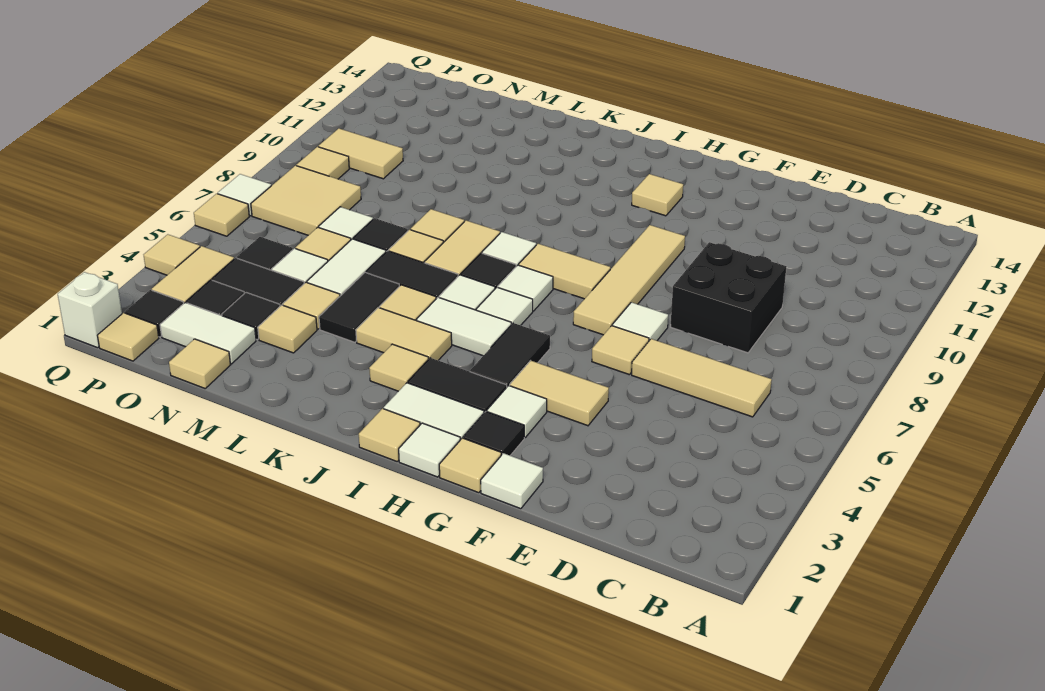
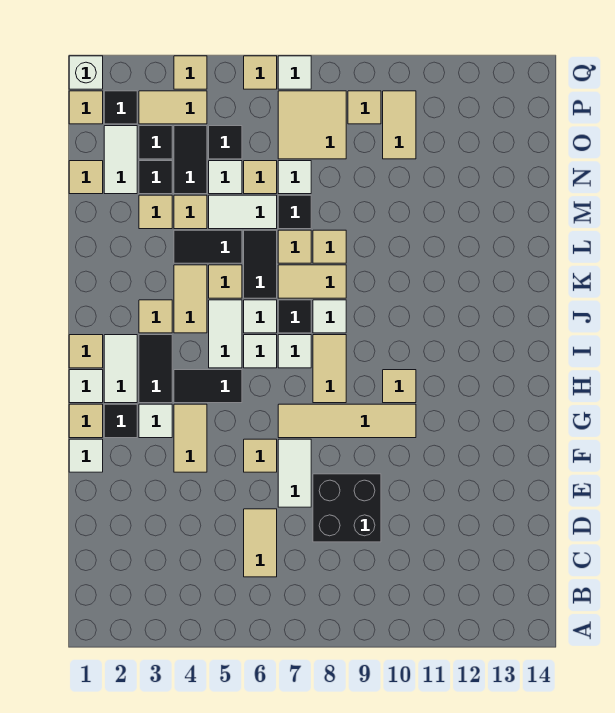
tan tile C6:E6 level 1 -> tan tile C6:D6 level 1
white tile F7 level 1 -> white tile E7:F7 level 1
tan tile H12 level 1 -> tan tile H10 level 1

